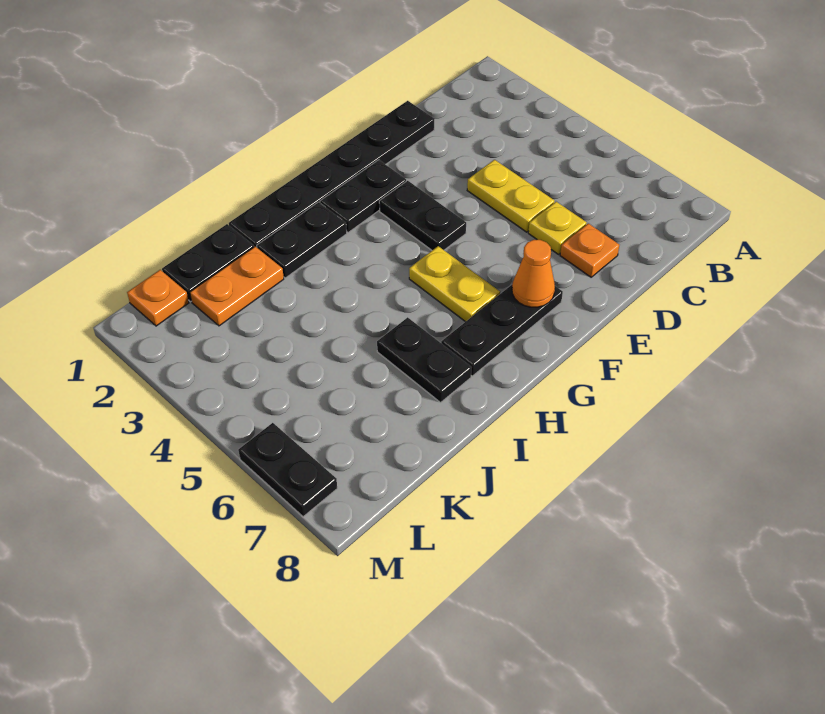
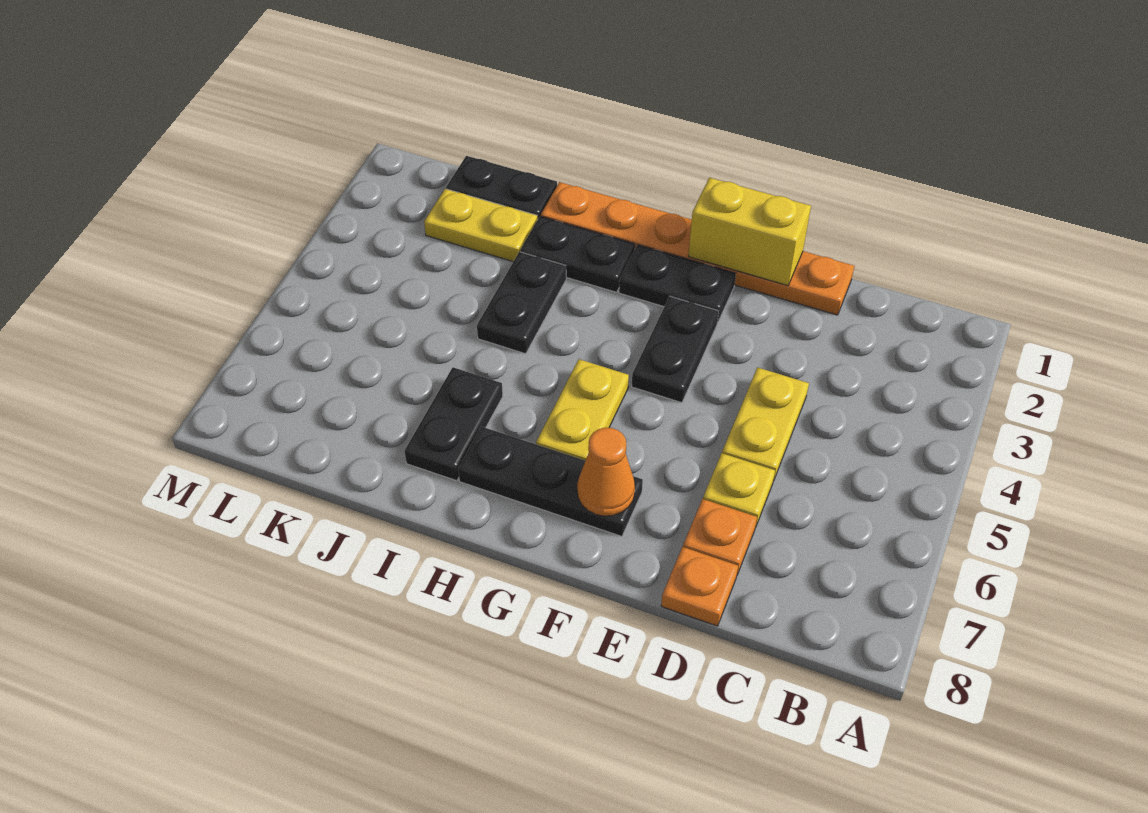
black plate D1:I1 level 1 -> orange plate D1:I1 level 1
none -> yellow brick E1:F1 level 2
orange plate J2:K2 level 1 -> yellow plate J2:K2 level 1
orange plate L1 level 1 -> orange plate D8 level 1
black plate M6:M7 level 1 -> black plate I3:I4 level 1

